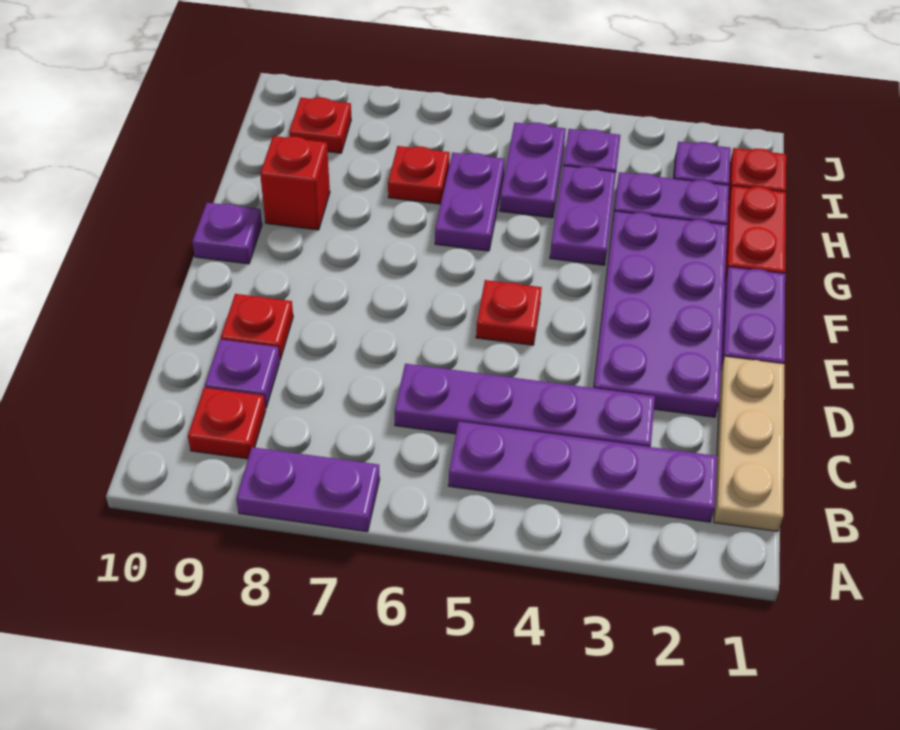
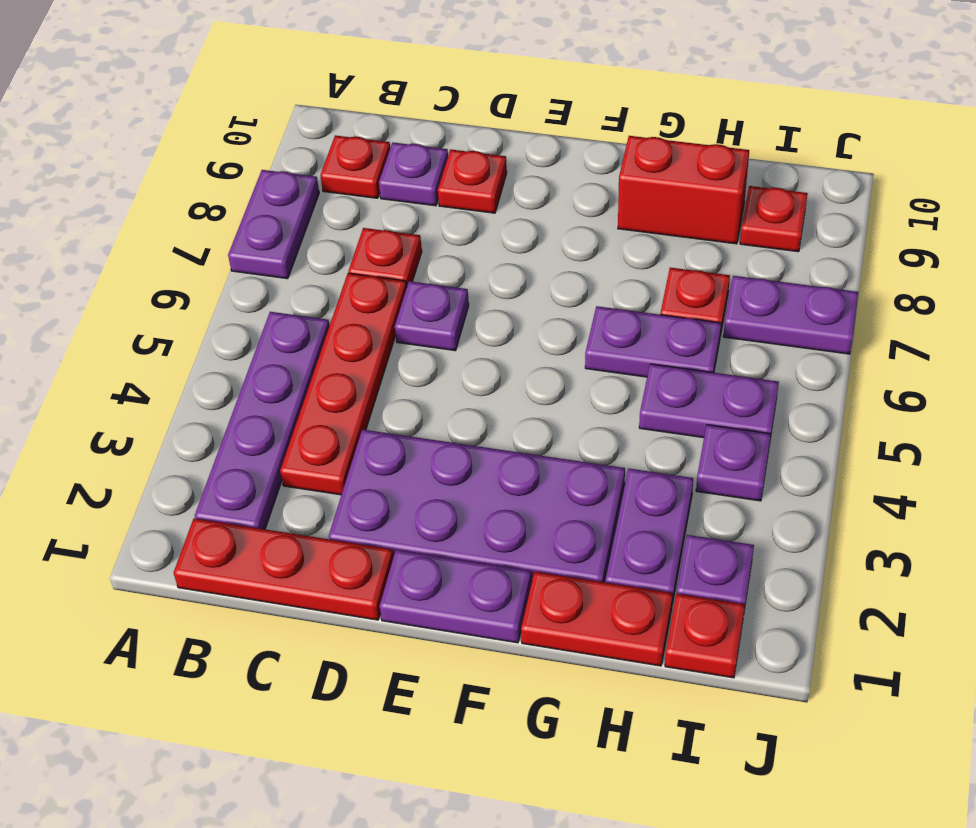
tan plate B1:D1 level 1 -> red plate B1:D1 level 1
purple plate C3:C6 level 1 -> red plate C3:C6 level 1
red plate E5 level 1 -> red plate C7 level 1
purple plate F10 level 1 -> purple plate D6 level 1
purple plate G4:H4 level 1 -> purple plate I7:J7 level 1
red brick G9 level 1 -> red brick G9:H9 level 1

